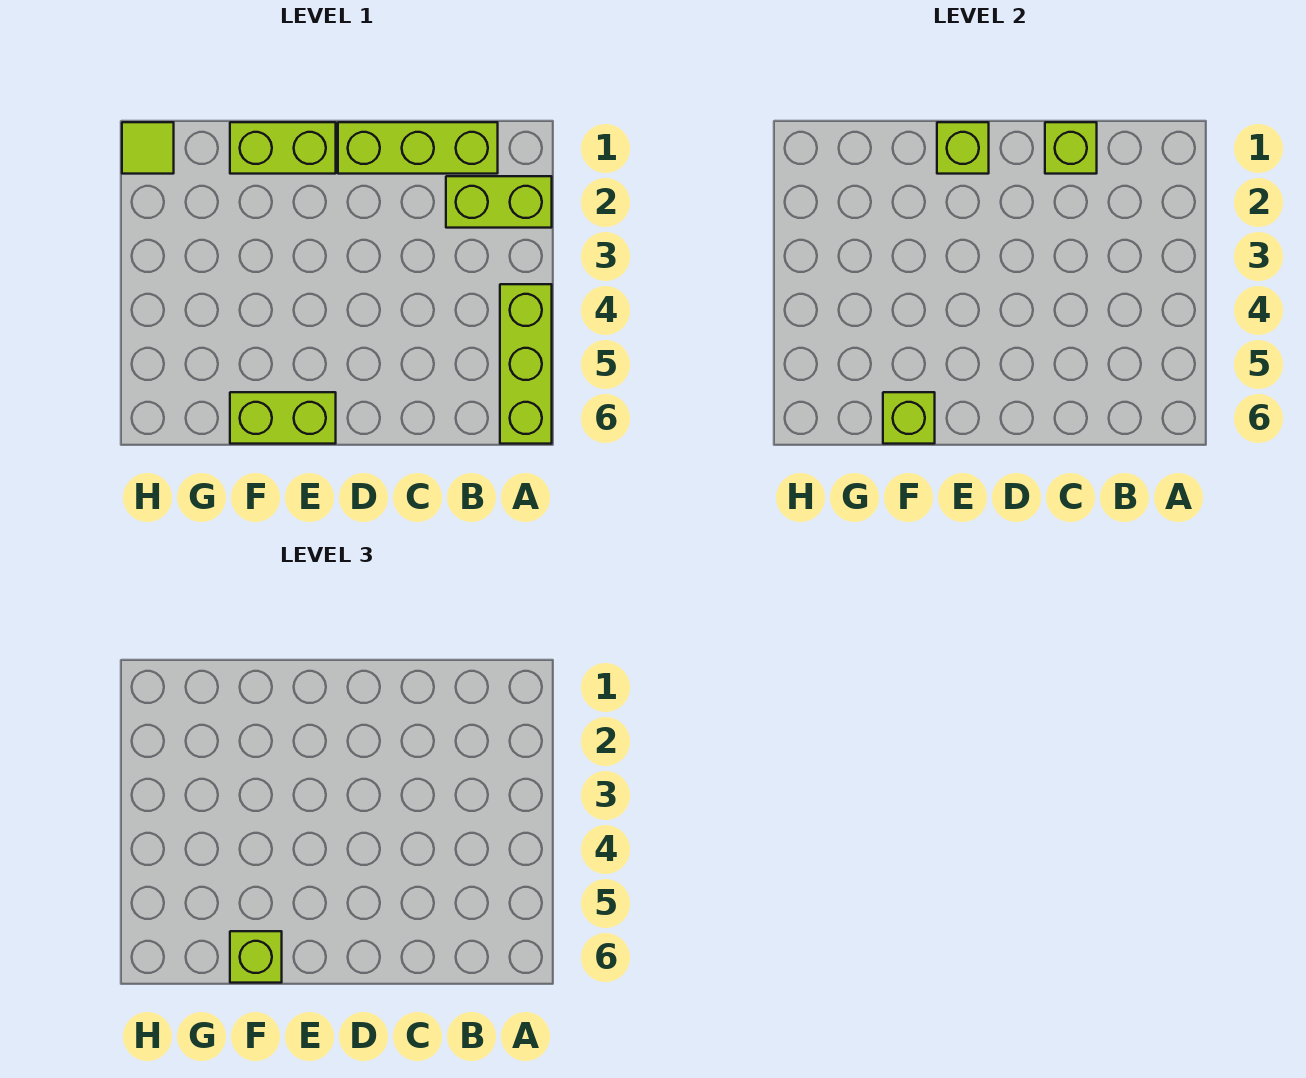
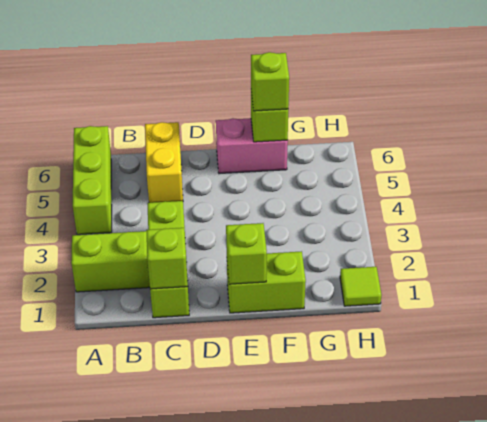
lime brick B1:D1 level 1 -> lime brick C1:C3 level 1
none -> yellow brick C5:C6 level 1
lime brick E6:F6 level 1 -> pink brick E6:F6 level 1

